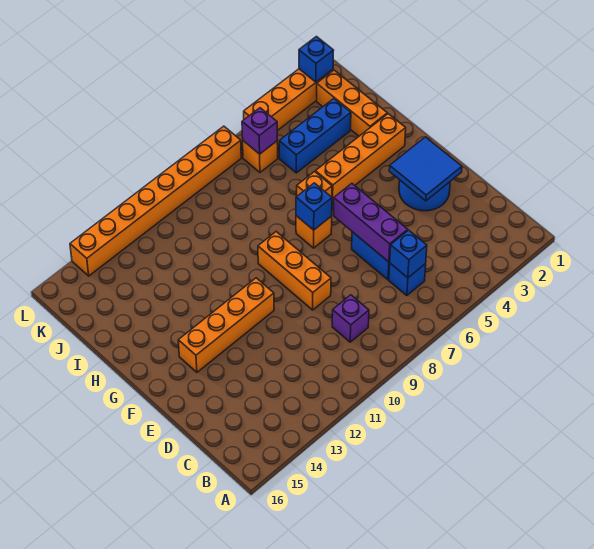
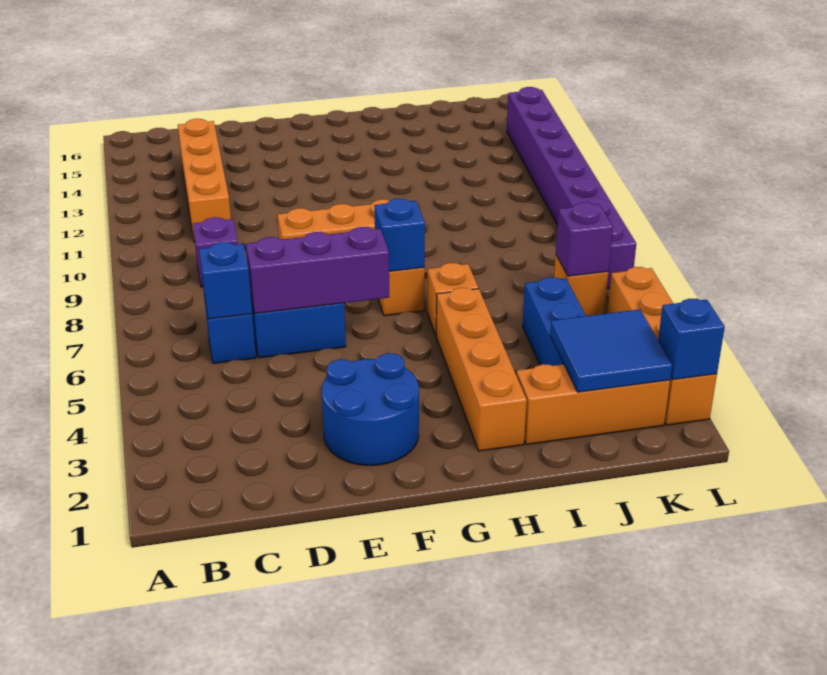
blue tile E2:F3 level 2 -> blue tile J2:K3 level 2
orange brick F11:F14 level 1 -> orange brick C11:C14 level 1
orange brick L7:L14 level 1 -> purple brick L7:L14 level 1

